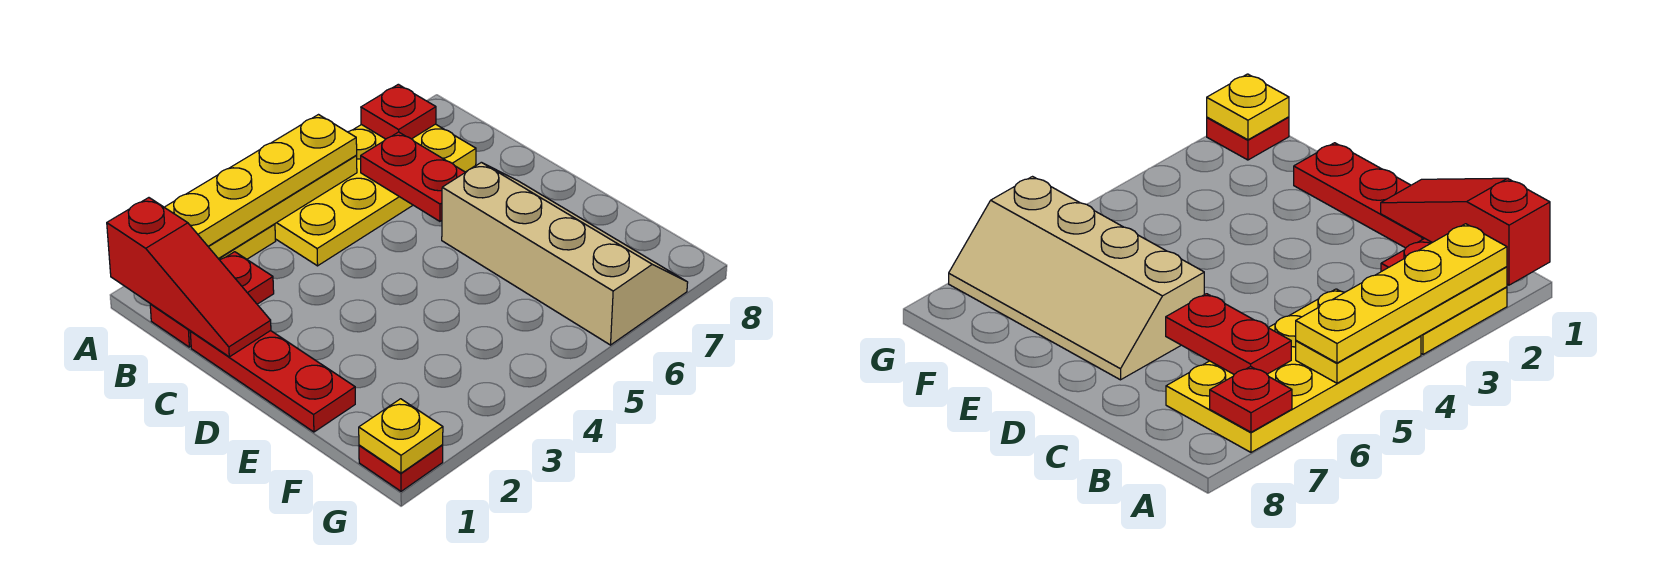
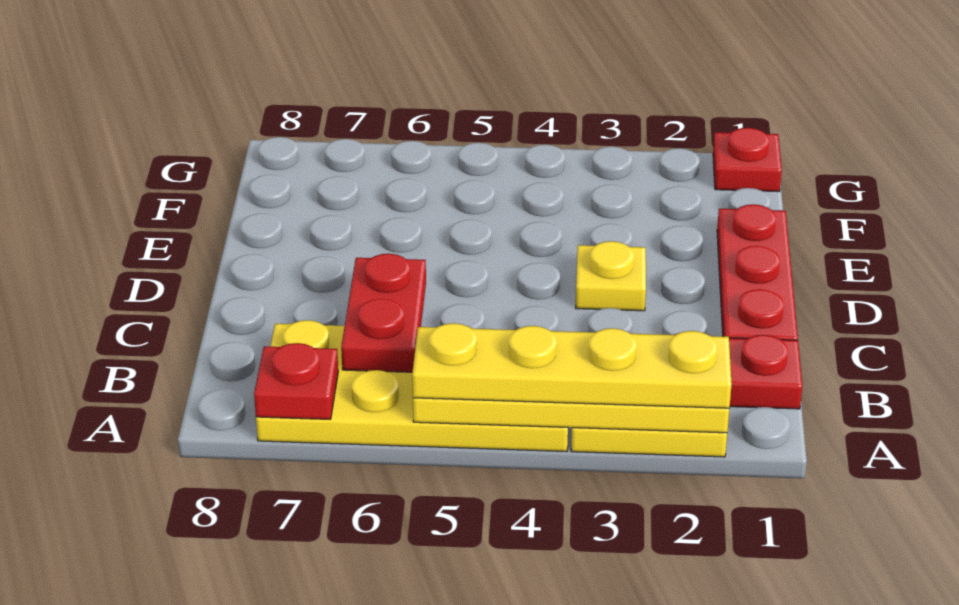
red slope A1:C1 level 2 top A -> none
tan slope D6:G7 level 1 top 6 -> none
yellow plate G1 level 2 -> yellow plate D3 level 1

